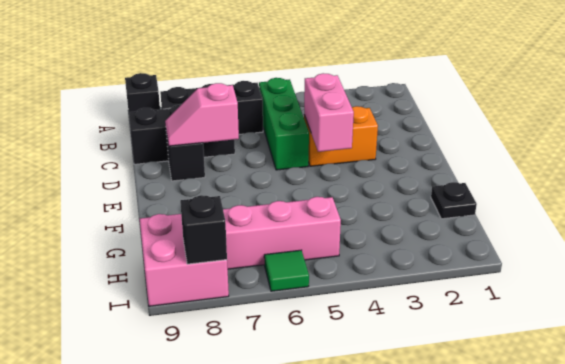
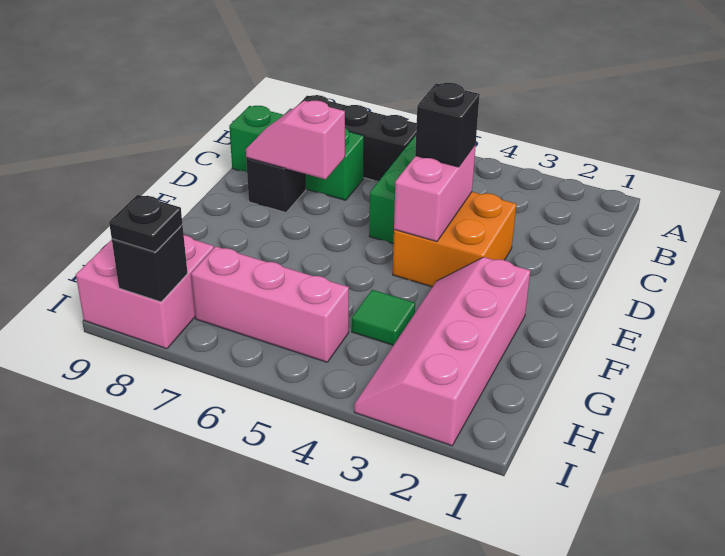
black brick A9 level 1 -> black brick D4 level 3
black brick C7:C9 level 1 -> green brick C7:C9 level 1
orange brick D3:D4 level 1 -> orange brick D3:E4 level 1
none -> pink slope F2:I3 level 1 top 2
black plate G1 level 1 -> black plate I8 level 3
green tile I6 level 1 -> green tile G4 level 1

